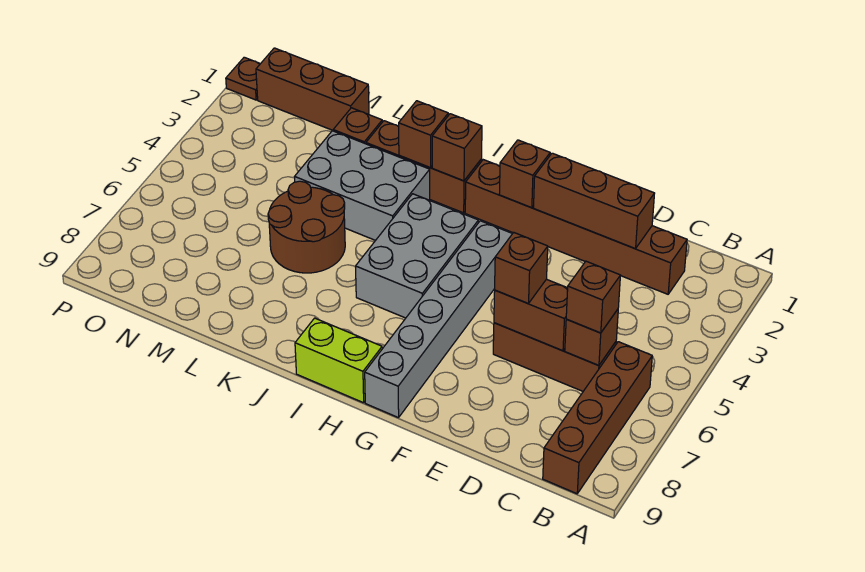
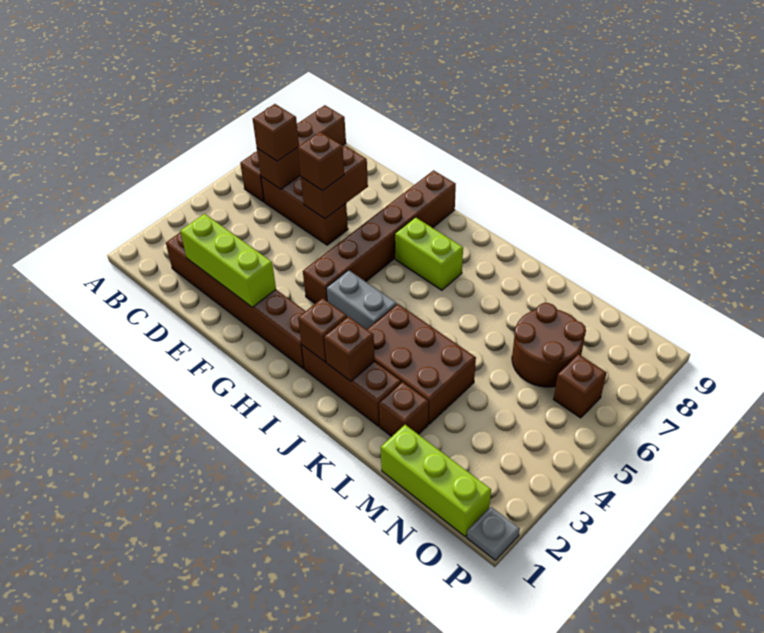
brown brick D2:F2 level 2 -> lime brick D2:F2 level 2
brown brick D6:E6 level 2 -> brown brick E6:E7 level 2
brown brick G2 level 2 -> brown brick O6 level 1
grey brick G4:G9 level 1 -> brown brick G4:G9 level 1
grey brick H4:I6 level 1 -> grey brick H4:I4 level 1
lime brick H9:I9 level 1 -> lime brick H7:I7 level 1
grey brick J3:L4 level 1 -> brown brick J3:L4 level 1
brown round brick K5:L6 level 1 -> brown round brick M6:N7 level 1
brown brick M1:O1 level 1 -> lime brick M1:O1 level 1
brown plate P1 level 1 -> grey plate P1 level 1

